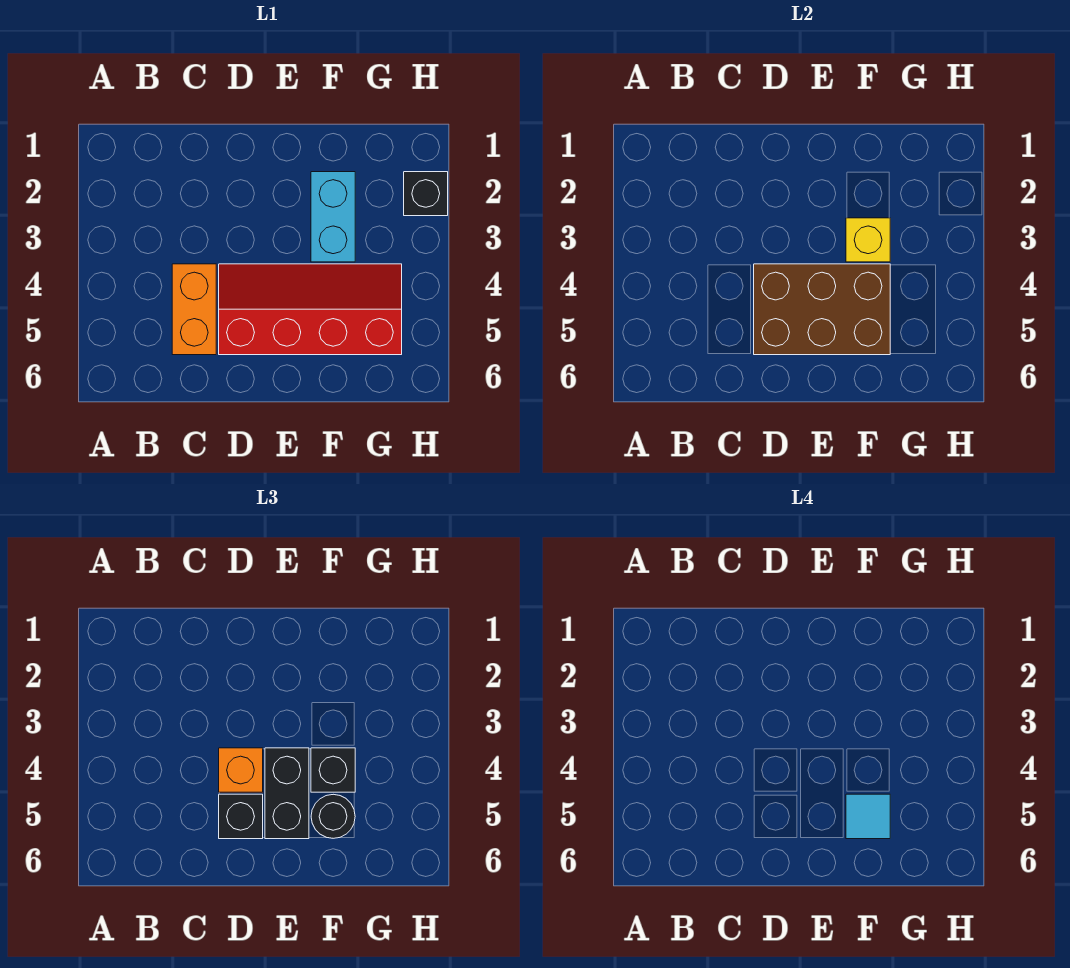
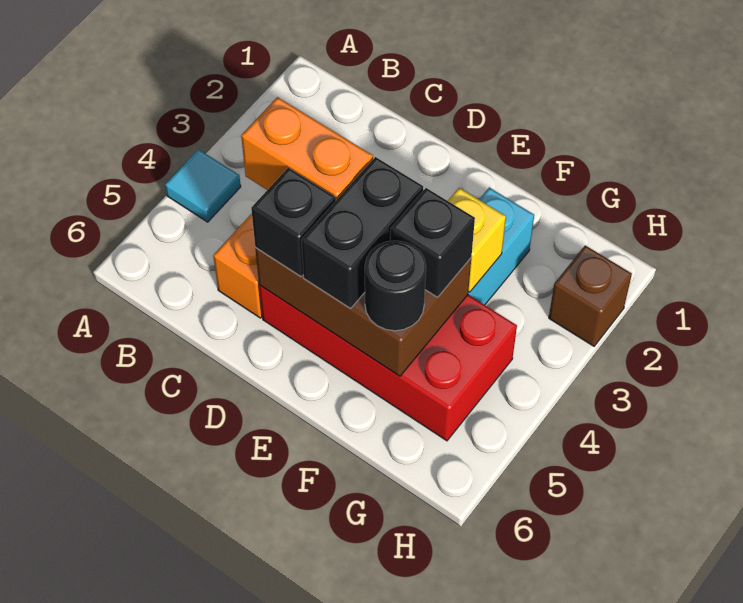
red slope D4:G5 level 1 top 5 -> red brick D4:G5 level 1
orange brick D4 level 3 -> orange brick C4:D4 level 3
cyan tile F5 level 4 -> cyan tile A4 level 1
black brick H2 level 1 -> brown brick H2 level 1

